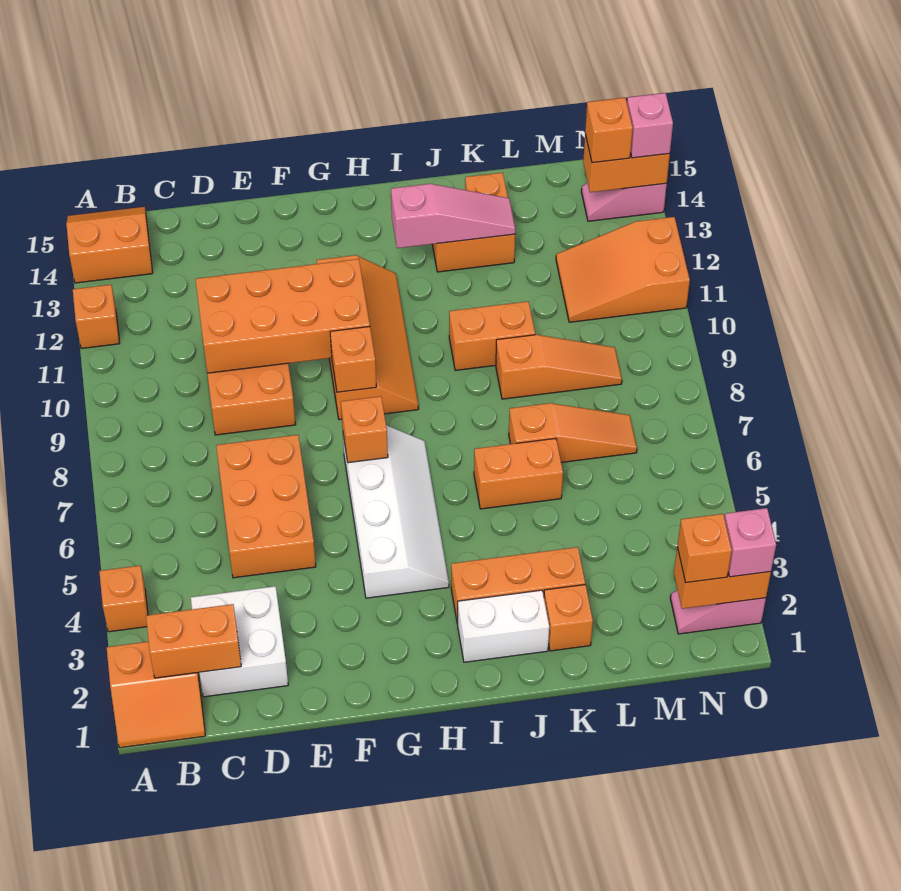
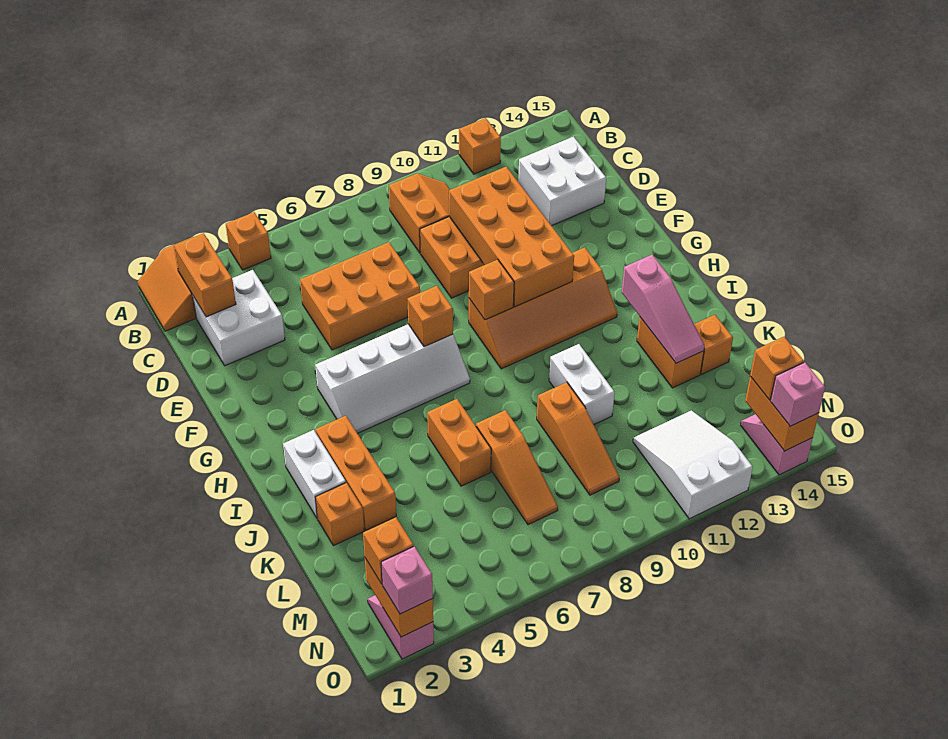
orange slope A14:B15 level 1 top 14 -> orange slope B9:C10 level 1 top 9
none -> white brick C13:D14 level 1
orange brick J10:K10 level 1 -> white brick J10:K10 level 1
orange slope M11:O12 level 1 top O -> white slope M11:O12 level 1 top O

